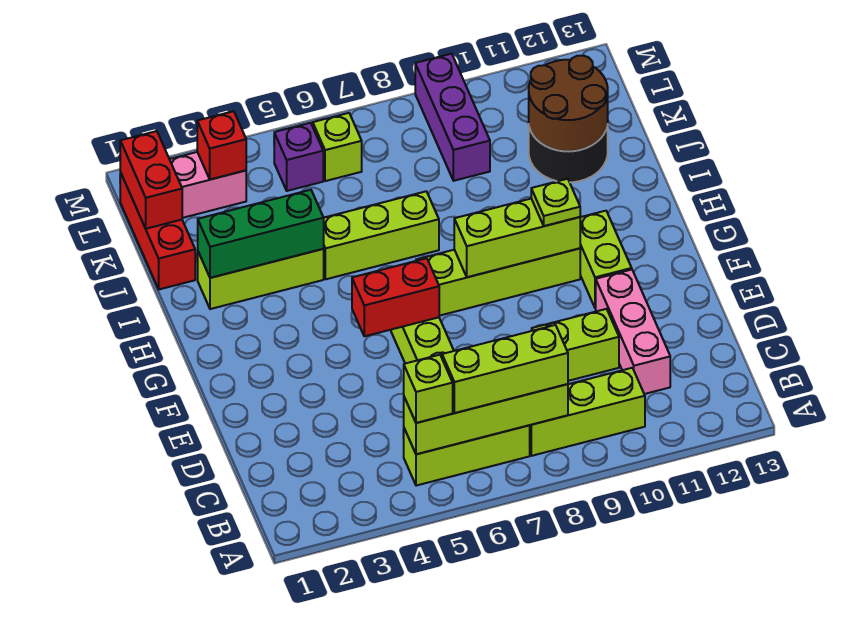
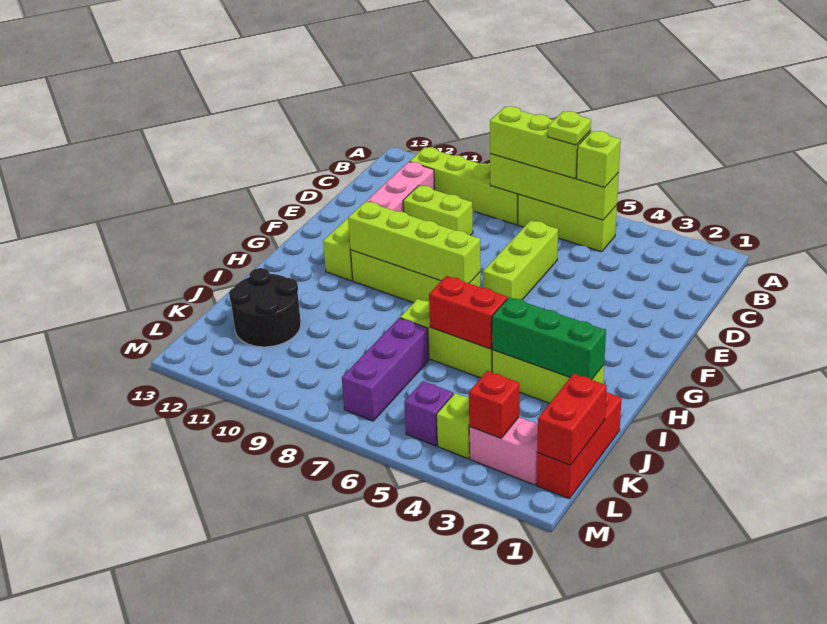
lime brick B8:B10 level 1 -> lime brick B8:B11 level 1
red brick F5:F6 level 2 -> red brick I5:I6 level 2
lime brick G8:G10 level 2 -> lime brick G7:G10 level 2
lime plate G10 level 3 -> lime plate B6 level 4
brown round brick J11:K12 level 2 -> none
purple brick K9:M9 level 1 -> purple brick J7:L7 level 1
lime brick L6 level 1 -> lime brick L4 level 1

